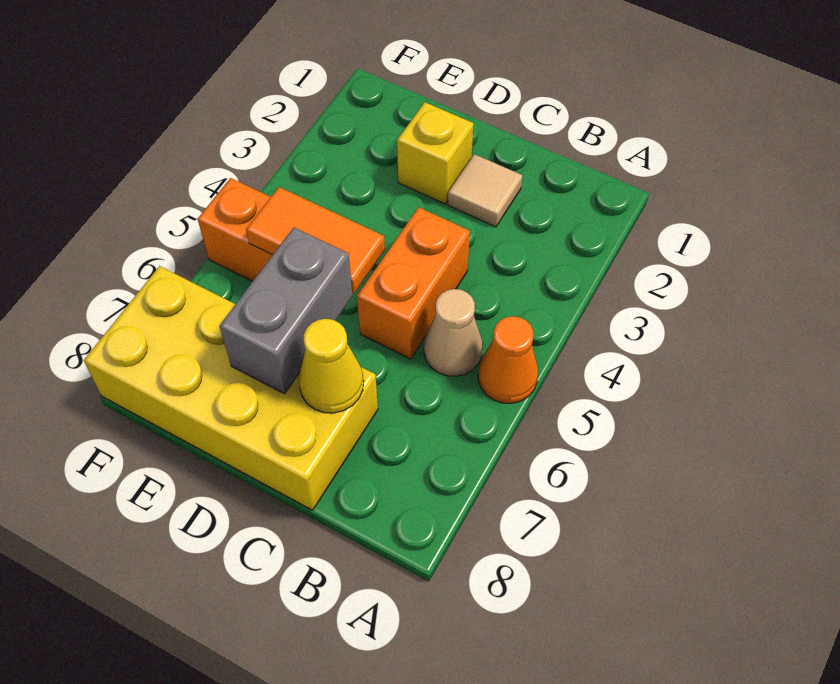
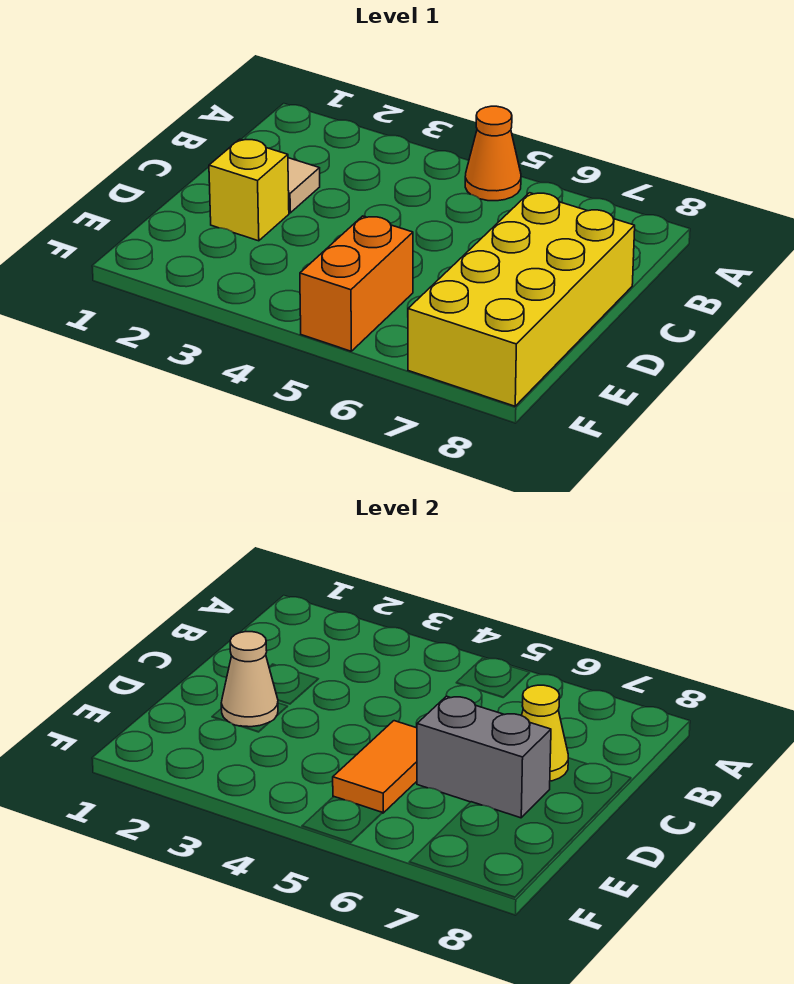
tan cone B5 level 1 -> tan cone D2 level 2
orange brick C4:C5 level 1 -> none

